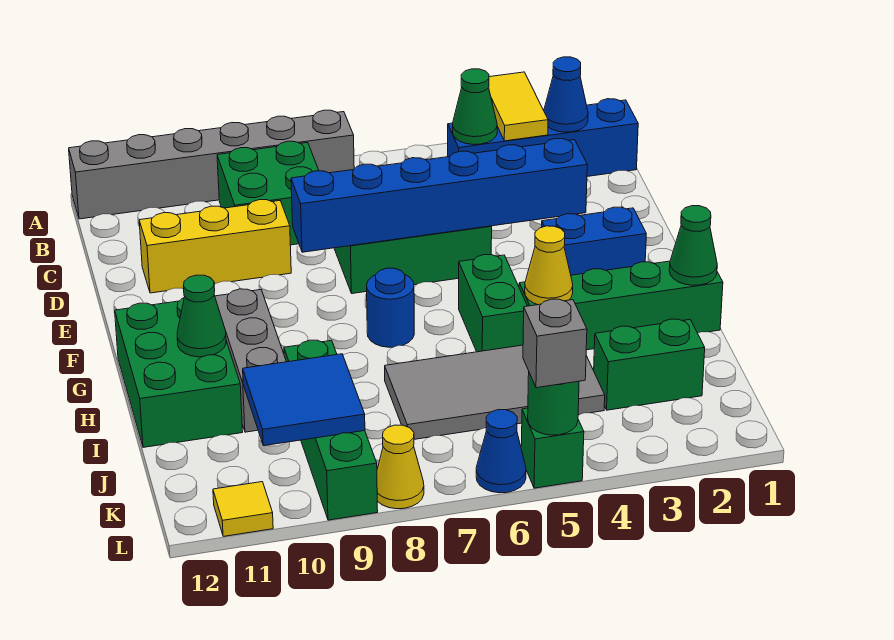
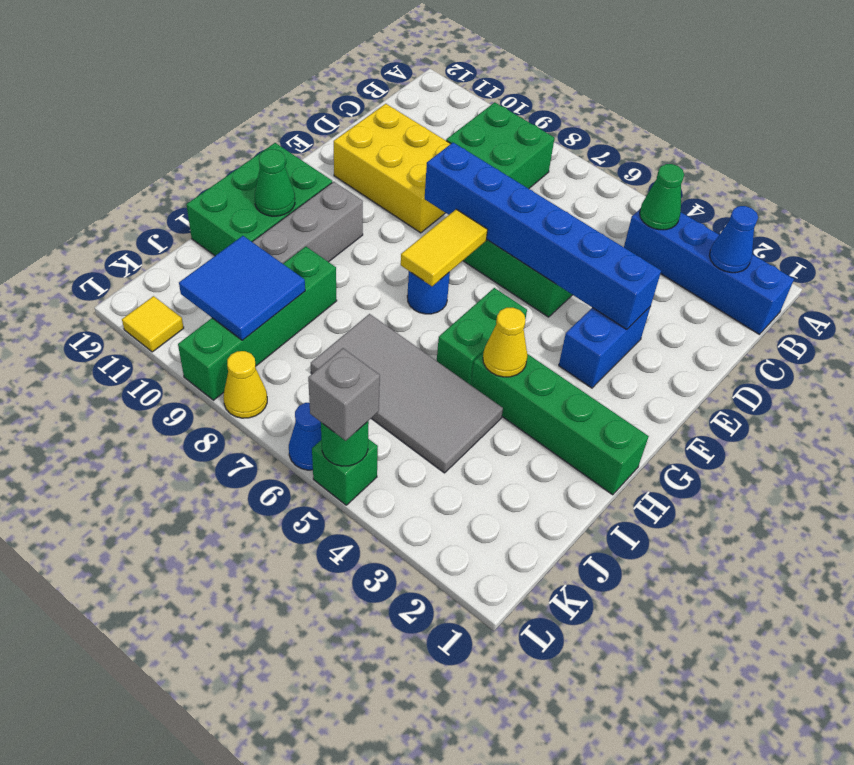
yellow tile A3:B3 level 2 -> yellow tile F7:G7 level 2
grey brick A7:A12 level 1 -> none
yellow brick D9:D11 level 1 -> yellow brick D9:E11 level 1
blue brick F2:F3 level 1 -> blue brick E3:F3 level 1
green cone H1 level 2 -> none
green brick J2:J3 level 1 -> none

